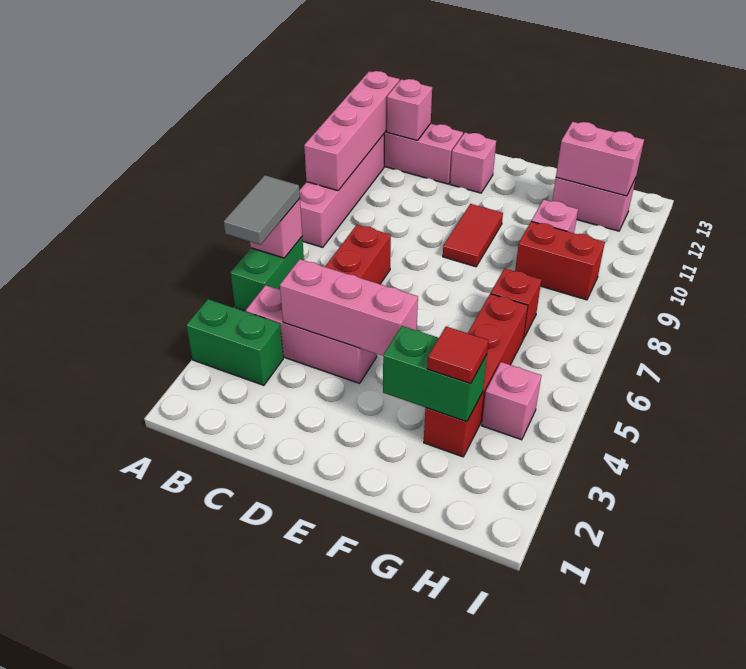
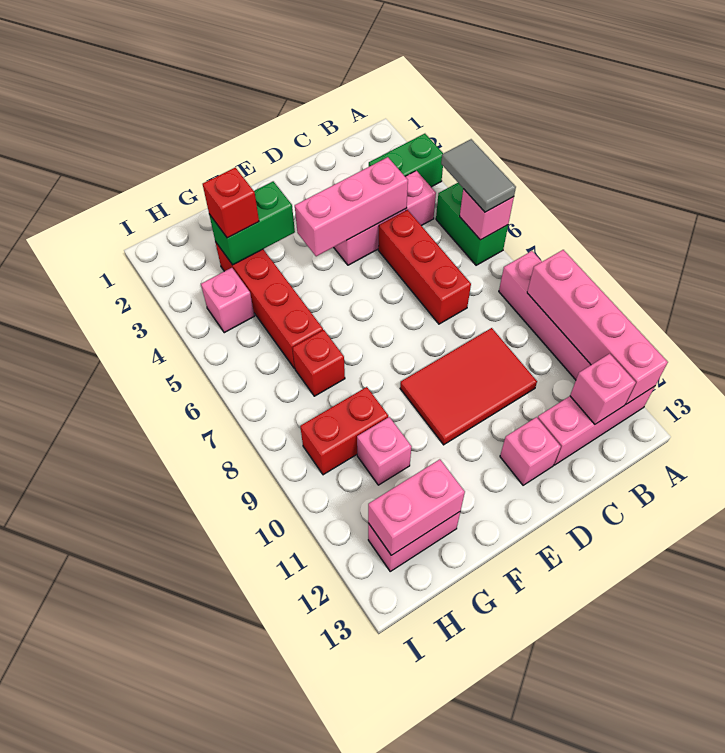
red tile E9:E10 level 1 -> red tile C9:E10 level 1
red tile G3 level 3 -> red brick G3 level 3

